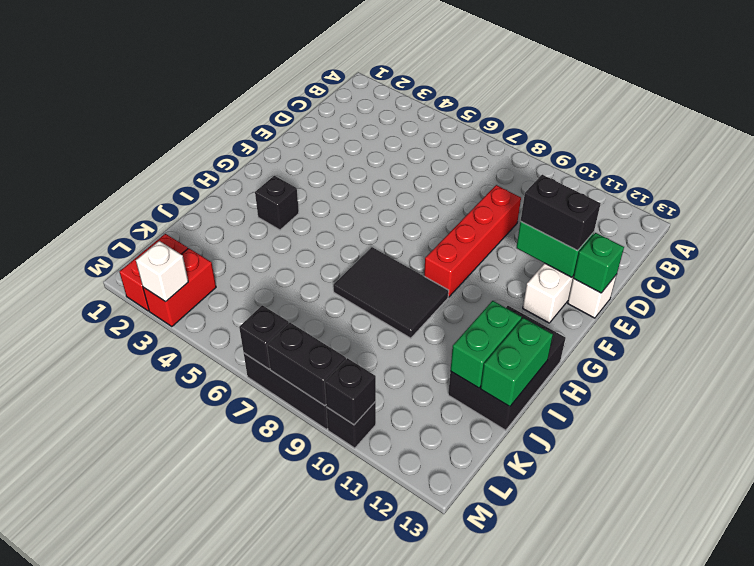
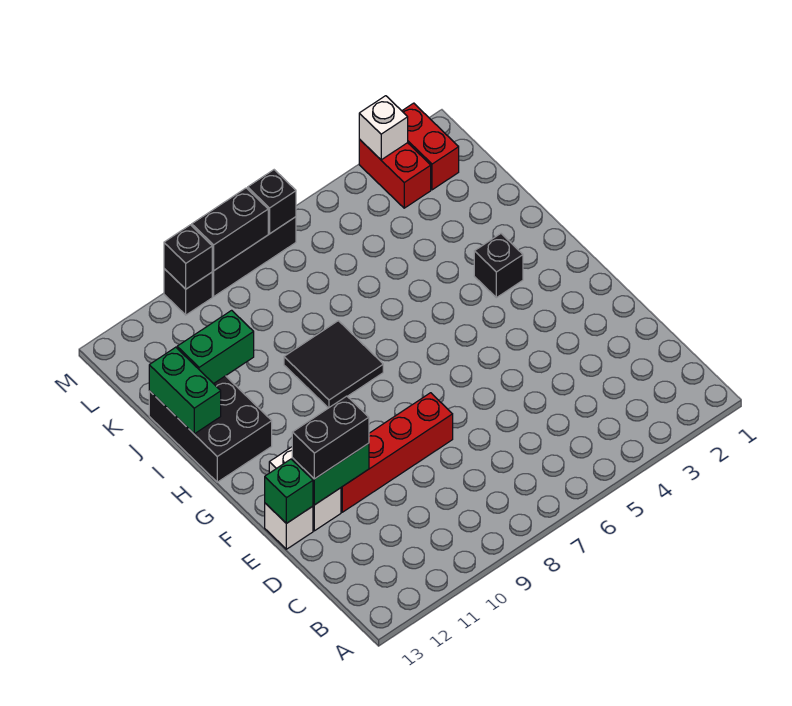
red brick D9:G9 level 1 -> red brick E8:E11 level 1
black tile H7:I9 level 1 -> black tile H8:I9 level 1
green brick I12:J12 level 2 -> green brick J11:J12 level 2

